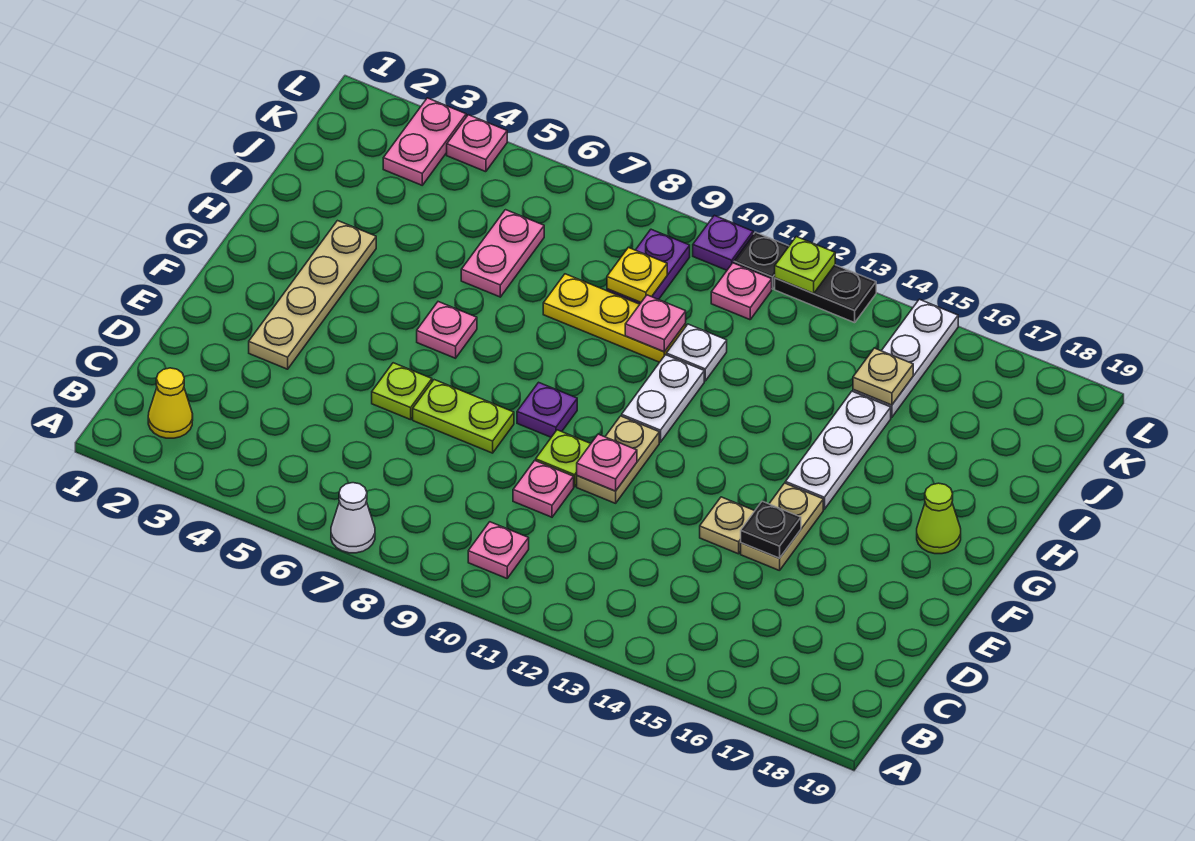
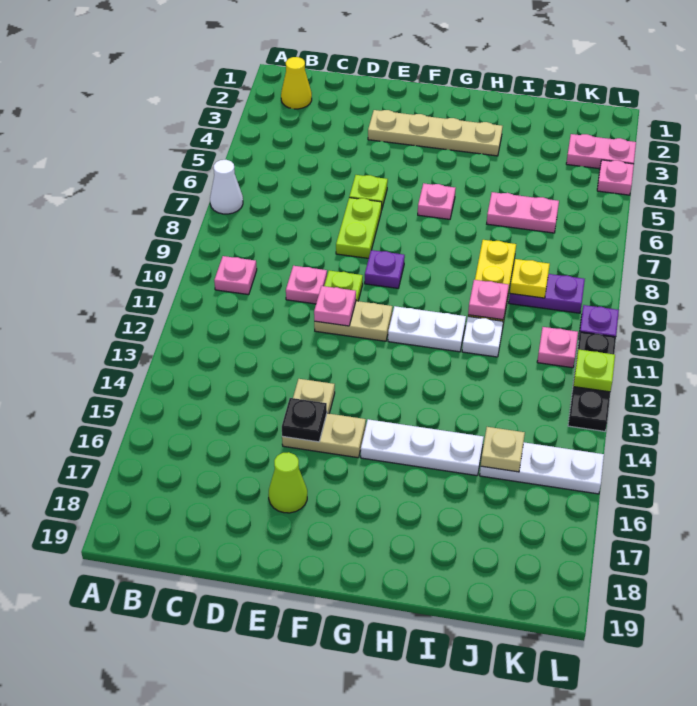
lime cone G18 level 1 -> lime cone E17 level 1

